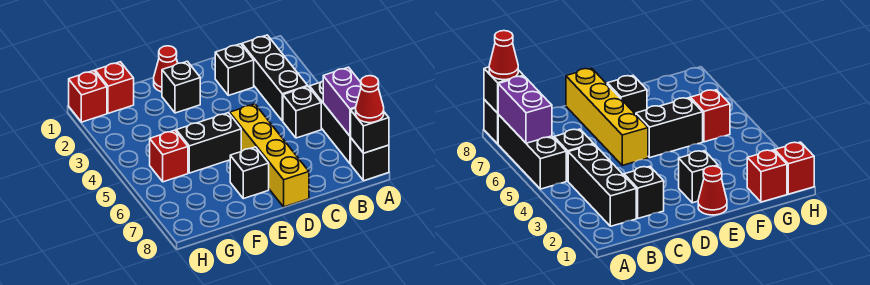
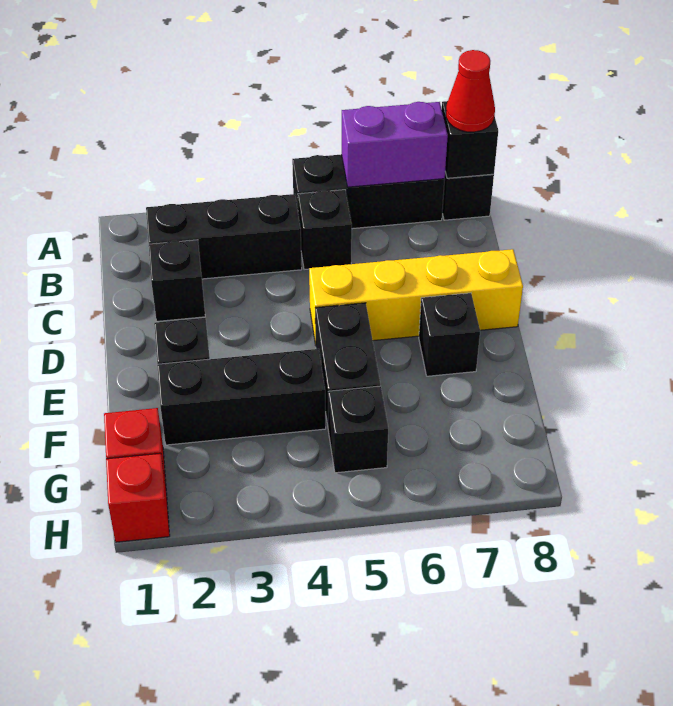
red cone E1 level 1 -> none
none -> black brick F2:F4 level 1
red brick G5 level 1 -> black brick G5 level 1

